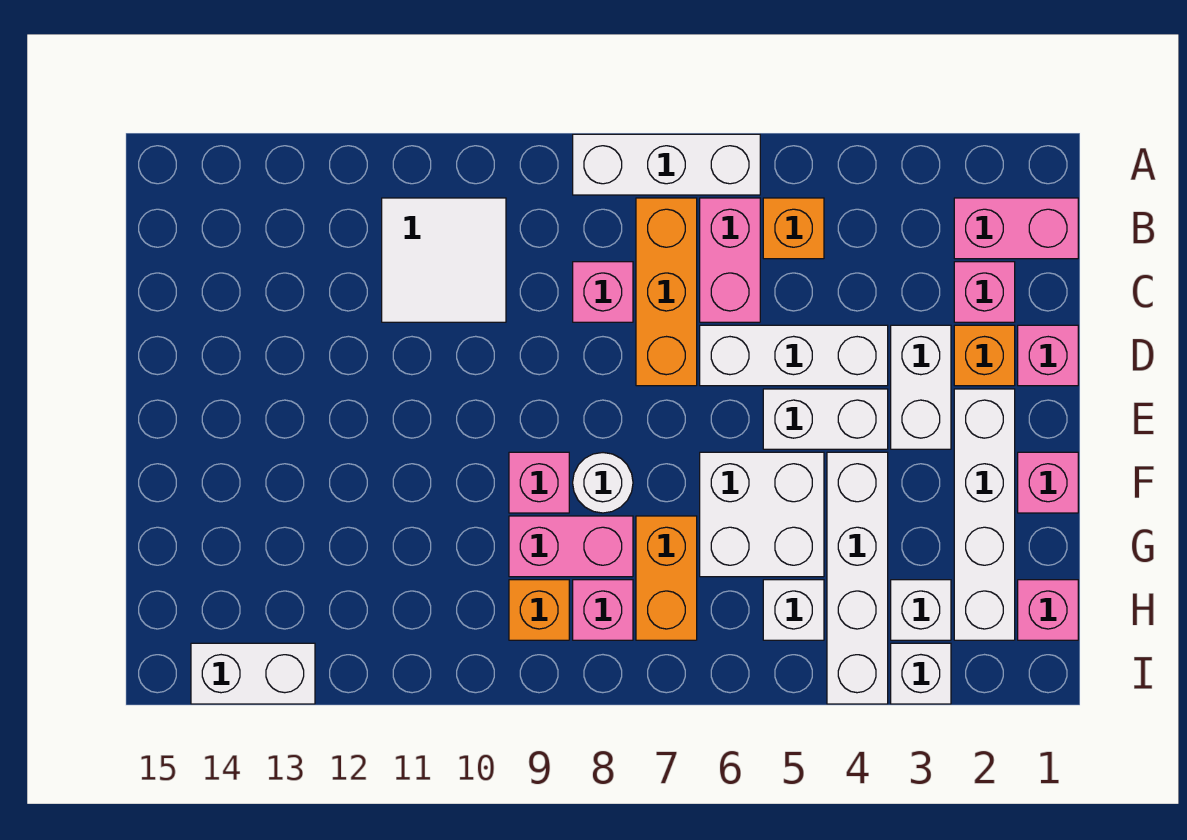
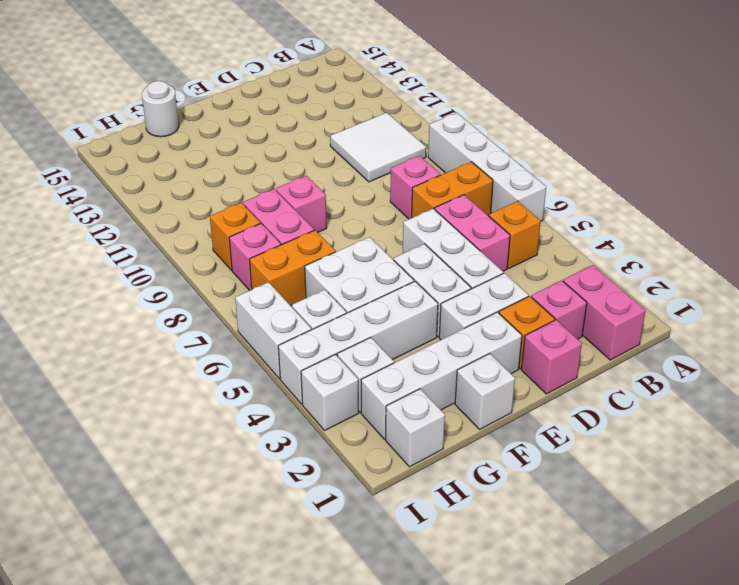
white brick A6:A8 level 1 -> white brick A6:A9 level 1
pink brick B6:C6 level 1 -> pink brick C5:C6 level 1
orange brick B7:D7 level 1 -> orange brick B7:C7 level 1
pink brick F1 level 1 -> white brick F1 level 1
white round brick F8 level 1 -> white round brick G15 level 1
pink brick H1 level 1 -> white brick H1 level 1
white brick I13:I14 level 1 -> white brick I5:I6 level 1

